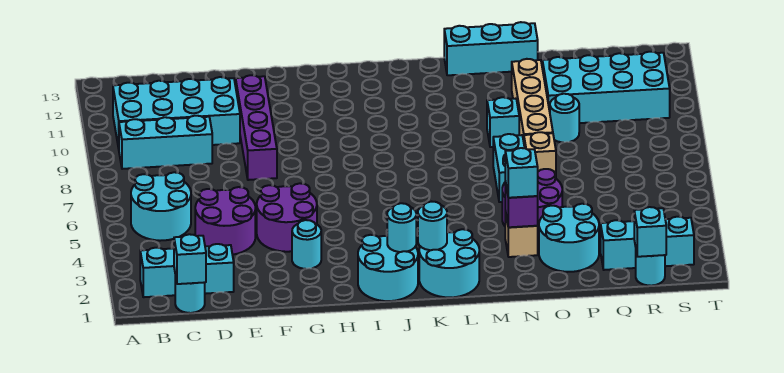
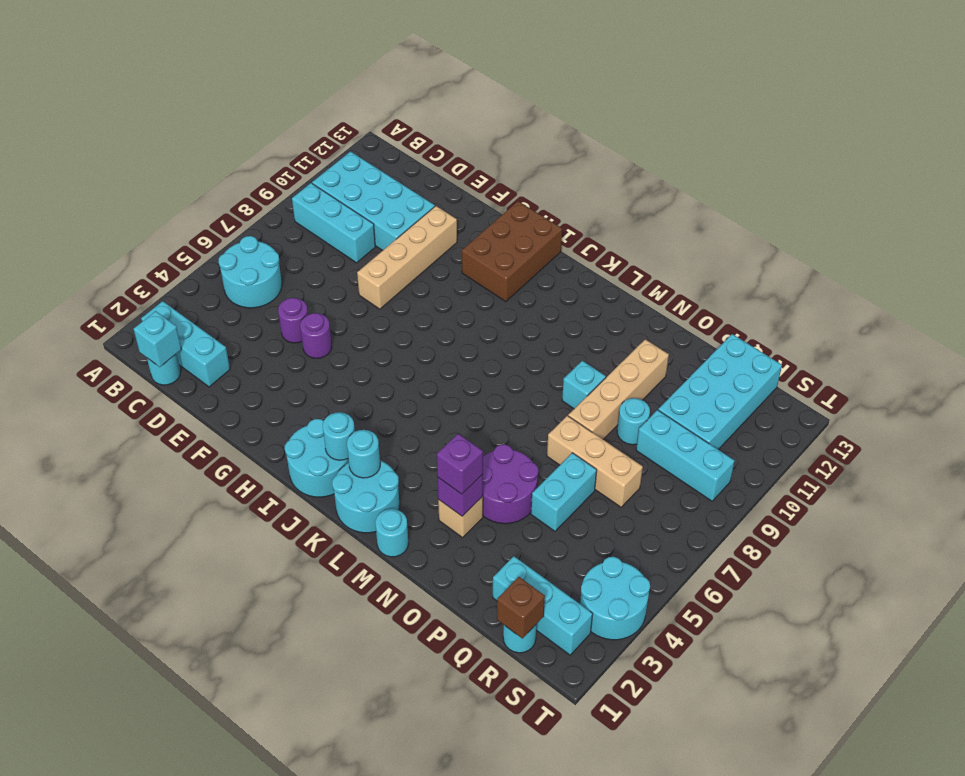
purple round brick D4:E5 level 1 -> purple round brick E5 level 1
purple round brick F4:G5 level 1 -> purple round brick F5 level 1
purple brick F8:F11 level 1 -> tan brick F8:F11 level 1
cyan round brick G3 level 1 -> cyan round brick M1 level 1
none -> brown brick H11:I13 level 1
cyan brick M13:O13 level 1 -> cyan brick Q9:S9 level 1
cyan brick N3 level 3 -> purple brick N3 level 3
cyan brick N6:N7 level 1 -> cyan brick P5:P6 level 1
cyan round brick O2:P3 level 1 -> cyan round brick S3:T4 level 1
tan brick O7 level 1 -> tan brick O7:Q7 level 1
cyan brick P10:S11 level 1 -> cyan brick Q10:R13 level 1
cyan brick R1 level 2 -> brown brick R1 level 2

